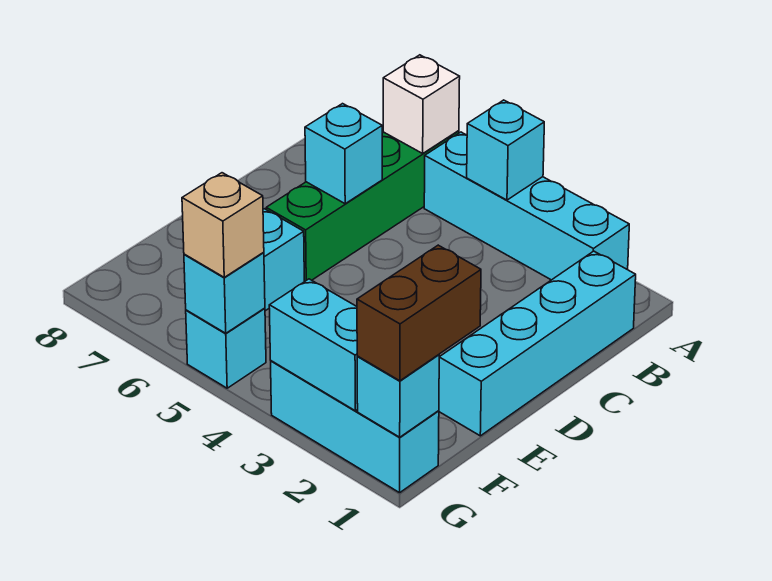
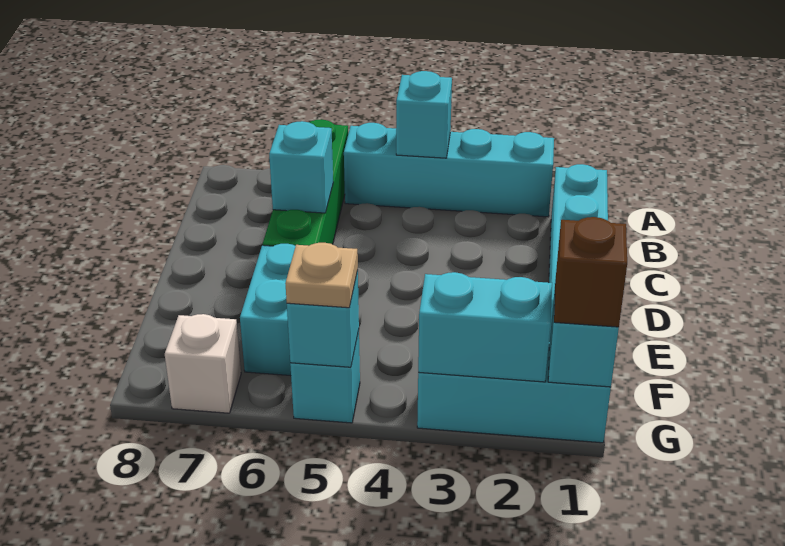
white brick A6 level 2 -> white brick G7 level 1
brown brick F1:G1 level 3 -> brown brick G1 level 3
tan brick G5 level 3 -> tan plate G5 level 3

